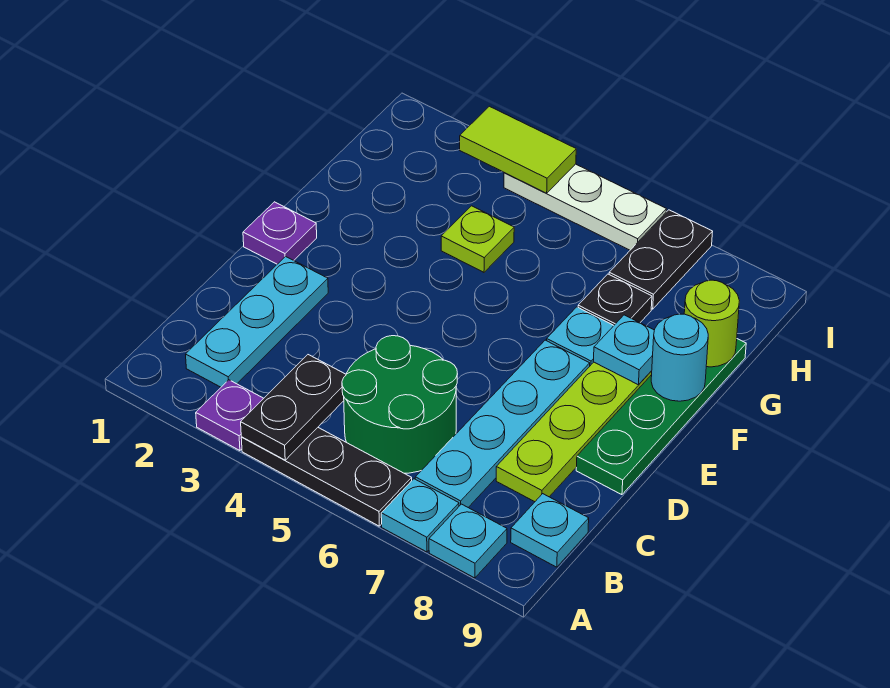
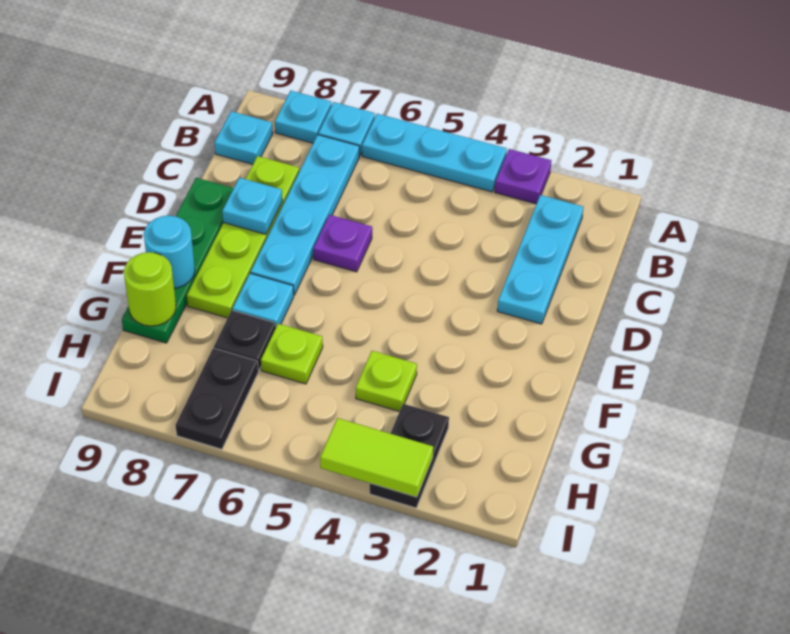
black plate A4:A6 level 1 -> cyan plate A4:A6 level 1
black plate A4:B4 level 2 -> black plate H3:I3 level 1
green round brick B5:C6 level 1 -> none
purple plate E1 level 1 -> purple plate D6 level 1
cyan plate F8 level 2 -> cyan plate D8 level 2
none -> lime plate G6 level 1
white plate I4:I6 level 1 -> none

